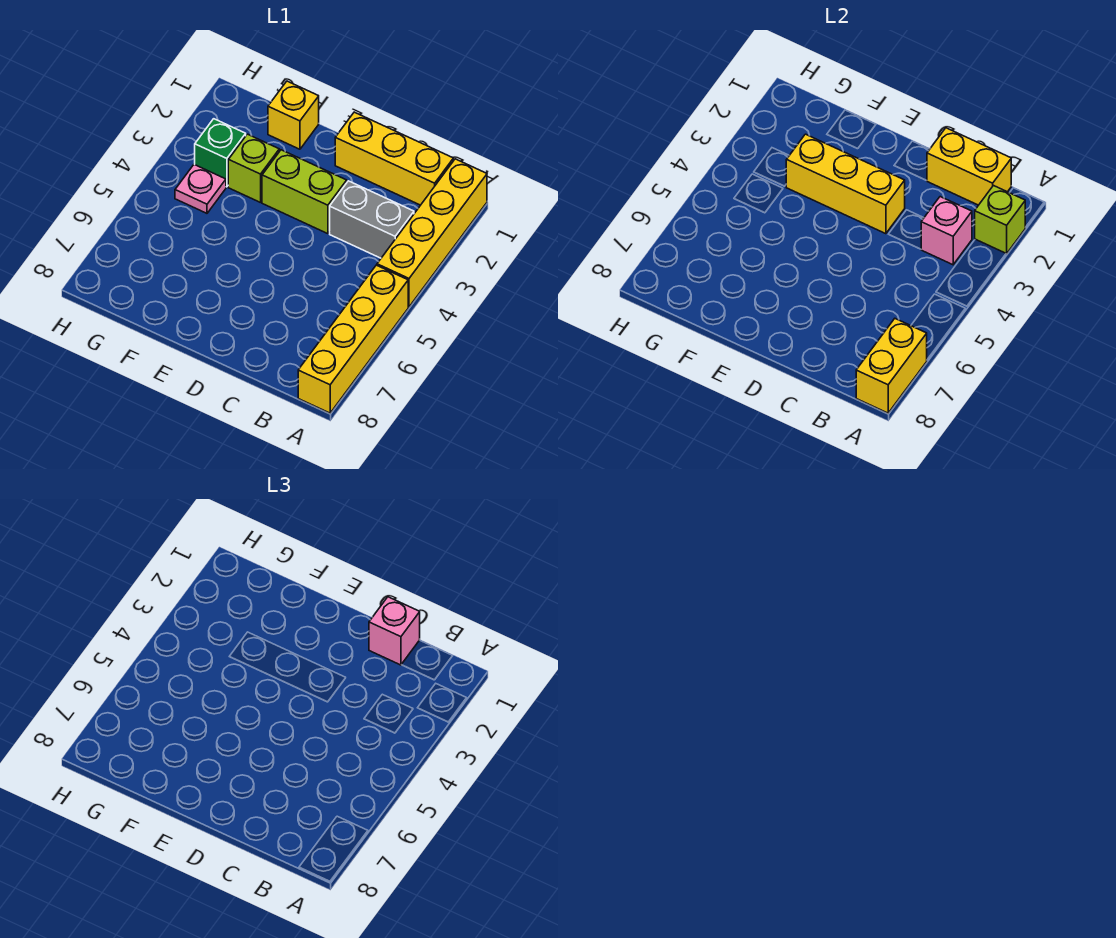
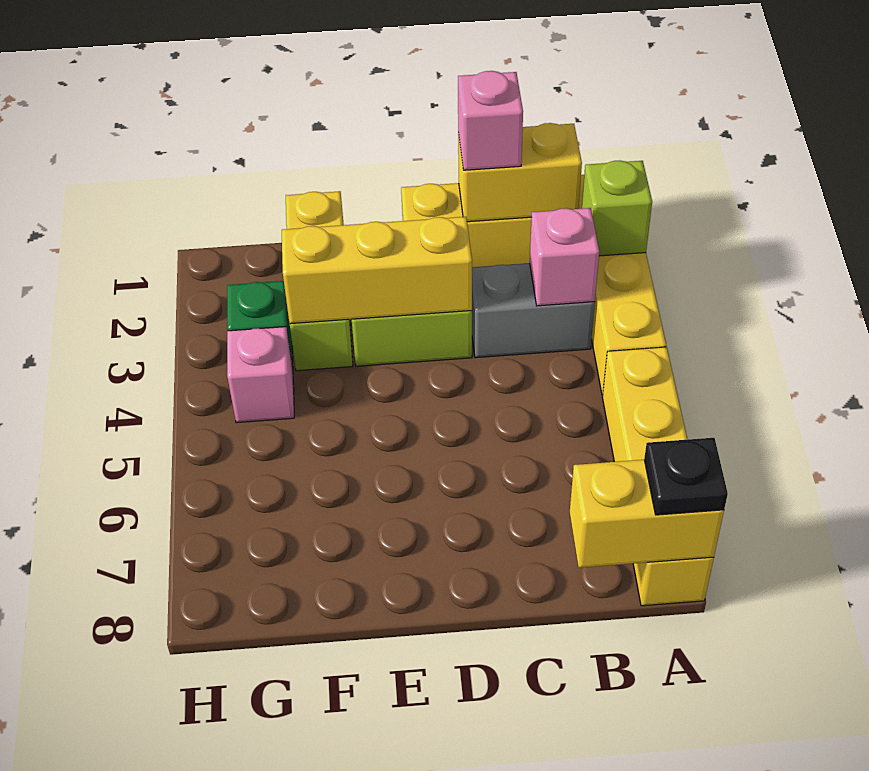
yellow brick A7:A8 level 2 -> yellow brick A8:B8 level 2
none -> black plate A8 level 3
pink plate G4 level 1 -> pink brick G4 level 1

